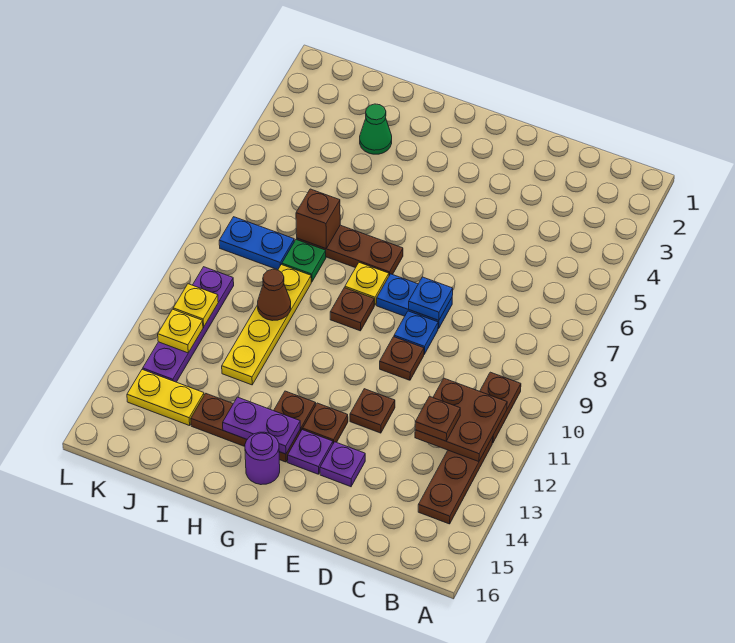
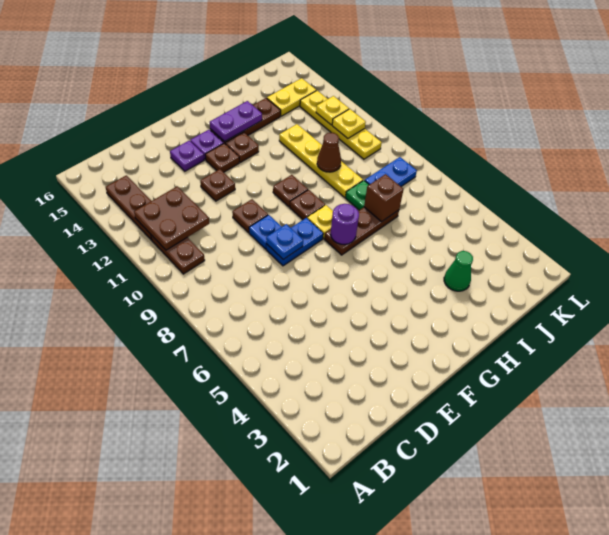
brown plate C12 level 3 -> brown plate G10 level 1
purple round brick G15 level 1 -> purple round brick G7 level 2
purple plate K10:K13 level 1 -> yellow plate K10:K13 level 1

